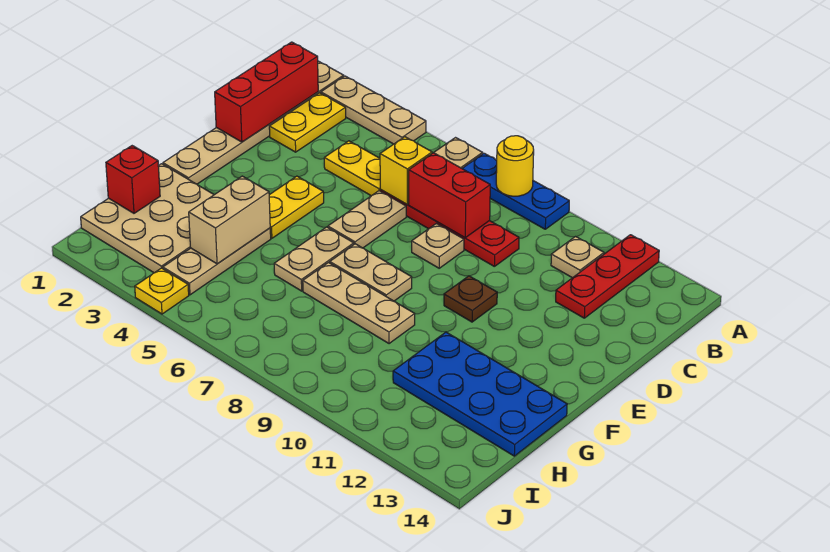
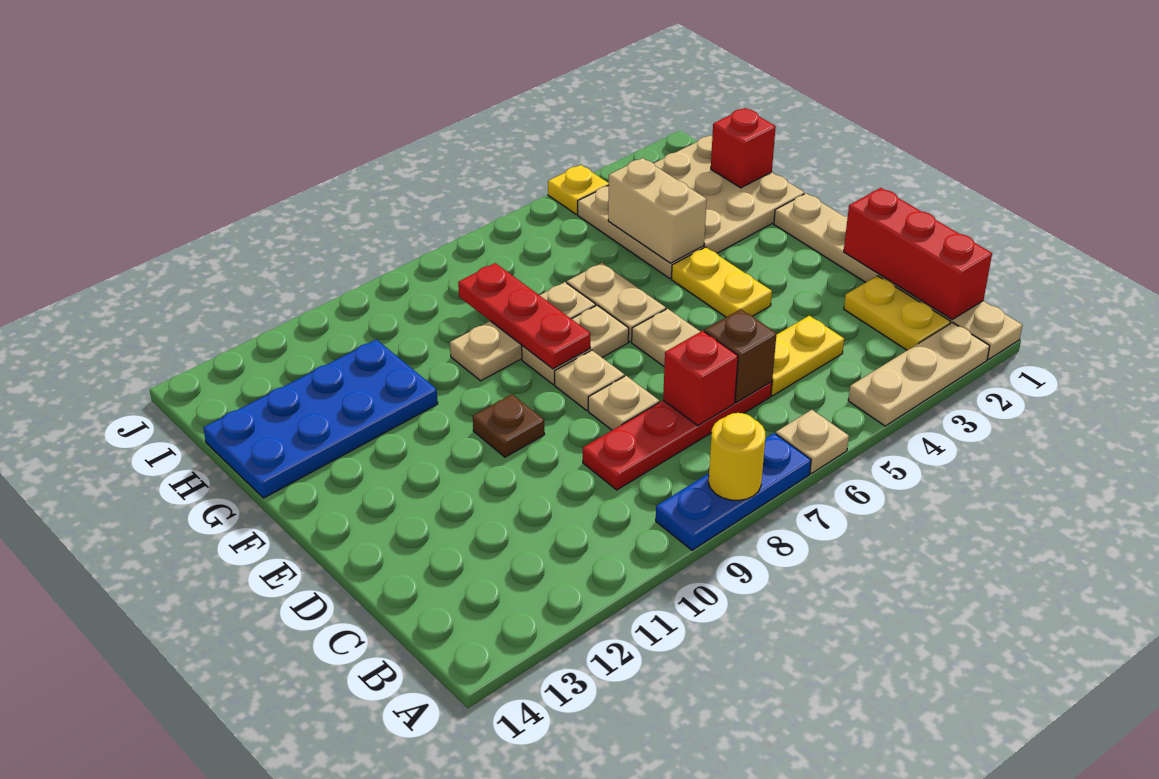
red plate A12:C12 level 1 -> red plate F8:H8 level 2
tan plate B11 level 1 -> tan plate E8 level 1
yellow brick C6 level 2 -> brown brick C6 level 2
red brick C7:C8 level 2 -> red brick C7 level 2

